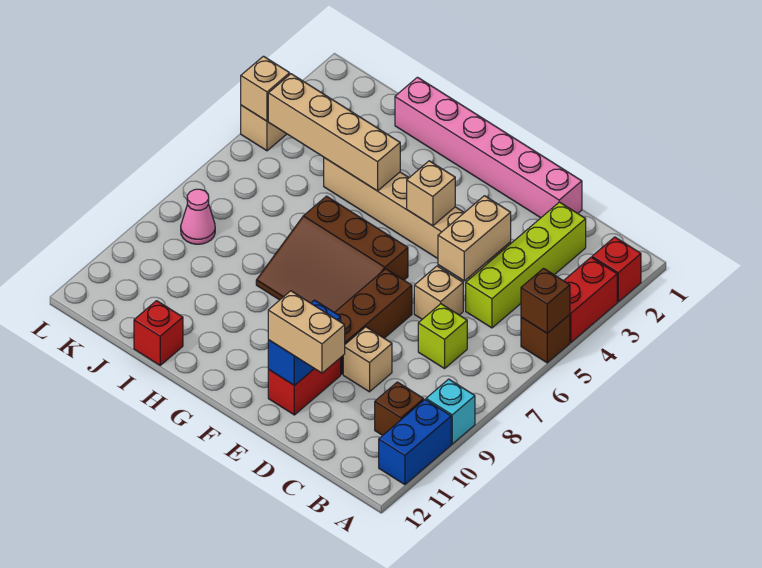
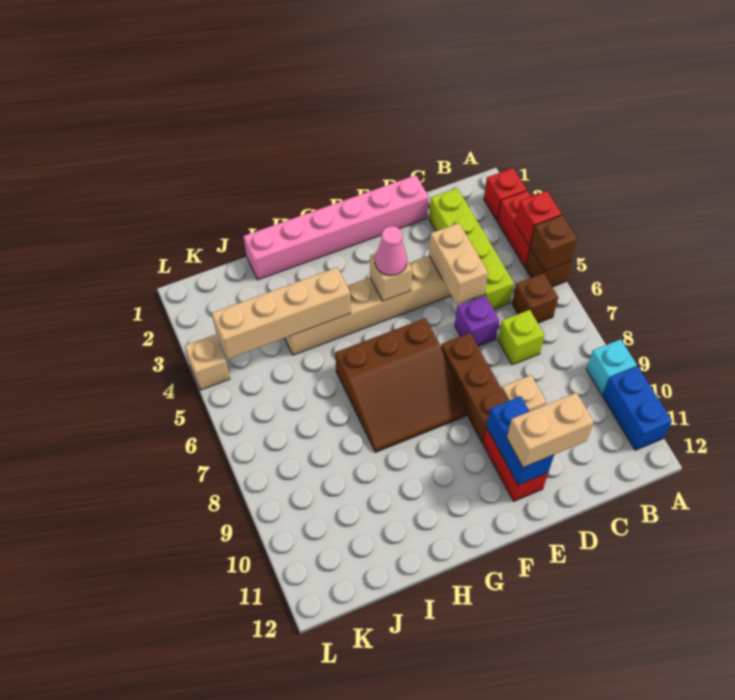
brown brick B10 level 1 -> brown brick B6 level 1
tan brick D6 level 1 -> purple brick D6 level 1
red brick I12 level 1 -> red brick A4 level 2
pink cone K8 level 1 -> pink cone F4 level 3
tan brick L4 level 2 -> none

